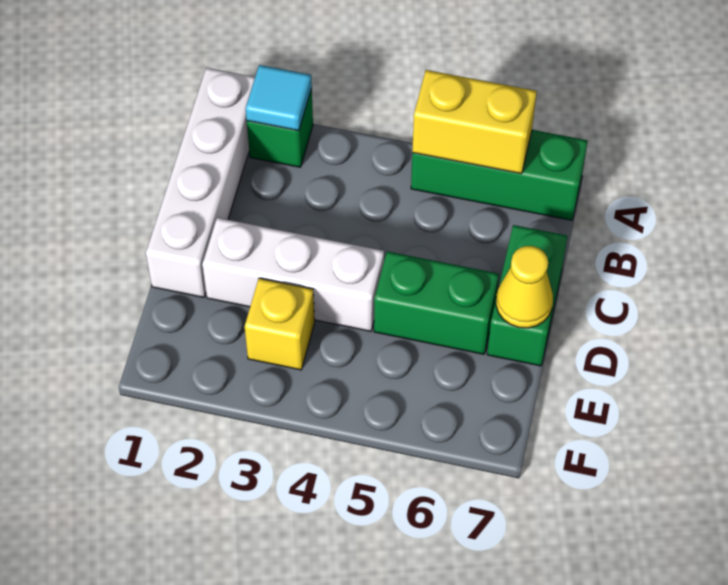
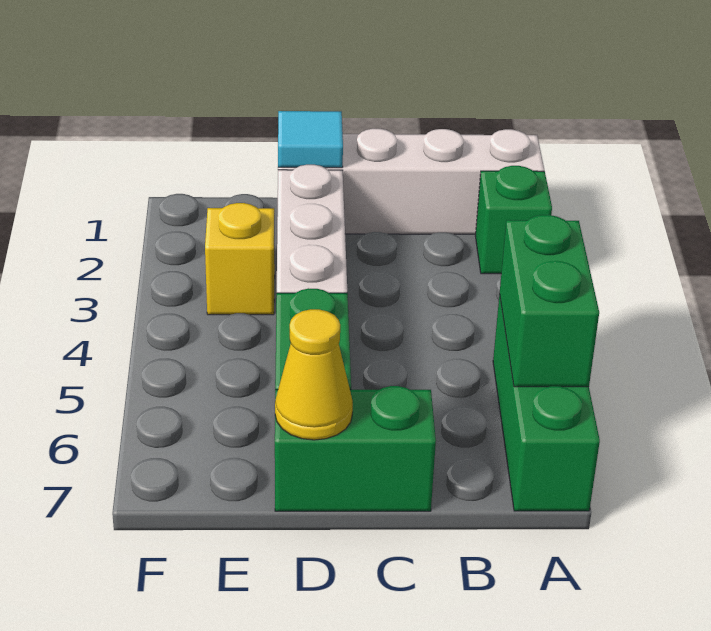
cyan tile A2 level 2 -> cyan tile D1 level 2
yellow brick A5:A6 level 2 -> green brick A5:A6 level 2

